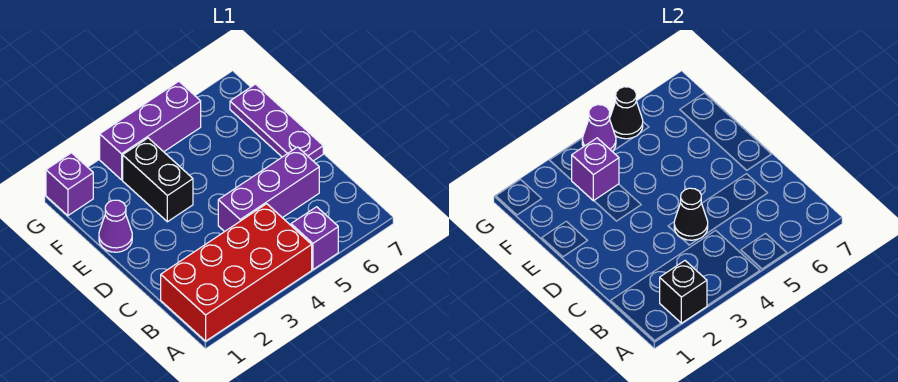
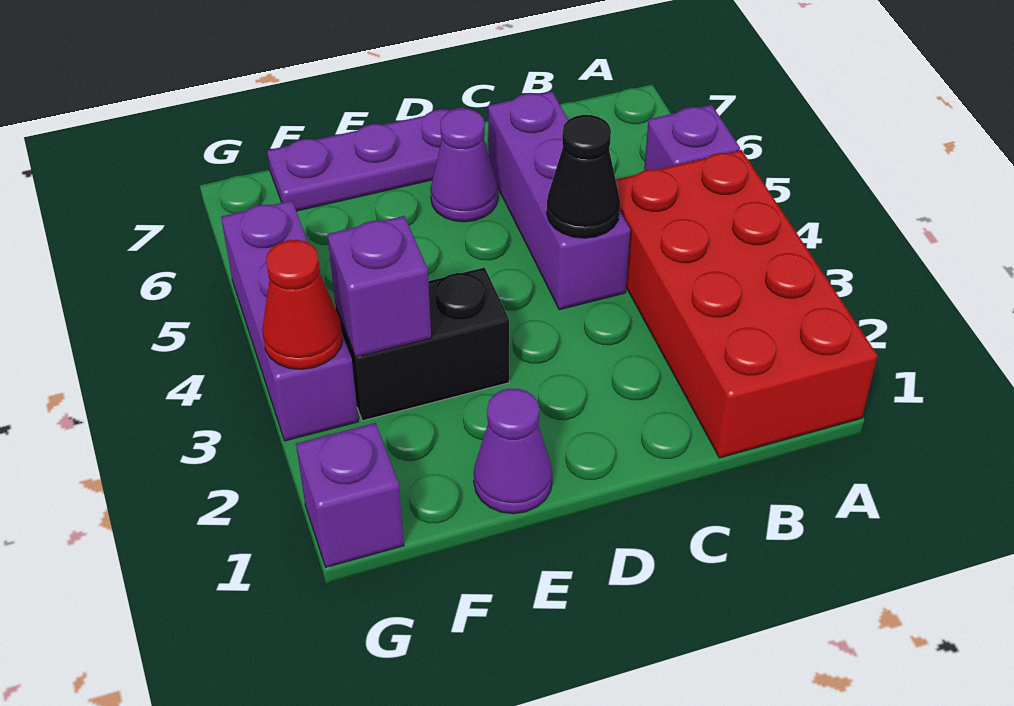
black brick A2 level 2 -> none
none -> red cone G3 level 2
purple cone G4 level 2 -> purple cone D6 level 1
black cone G5 level 2 -> none

